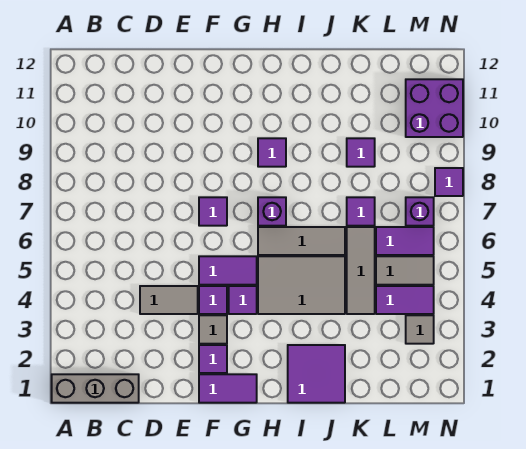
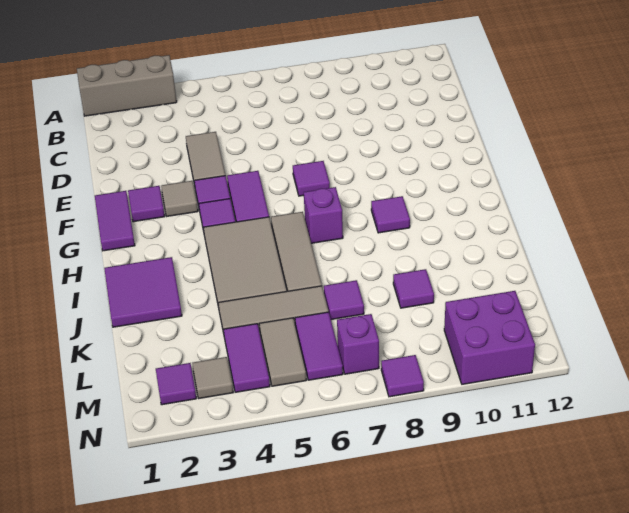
grey brick A1:C1 level 1 -> grey brick A1:A3 level 1
none -> purple tile M2 level 1

